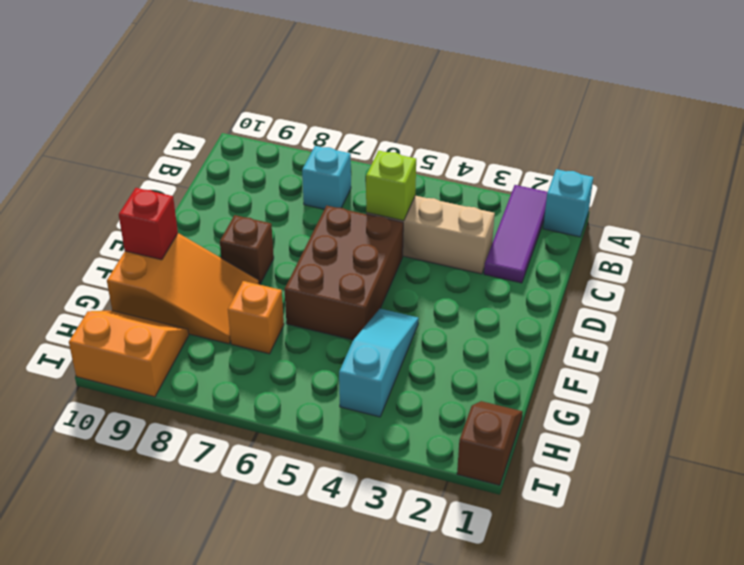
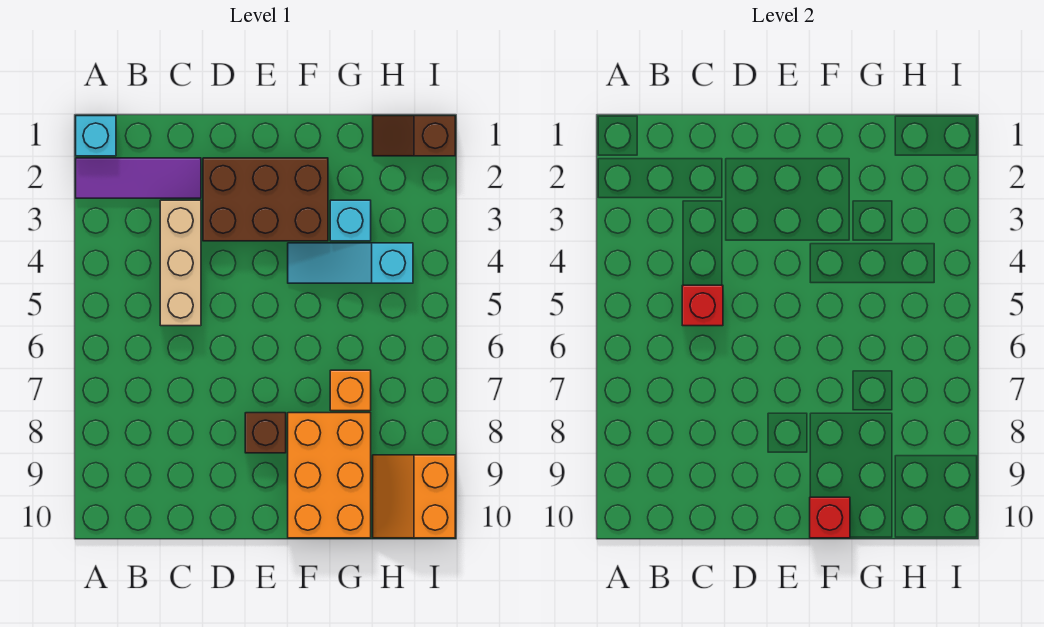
cyan brick B7 level 1 -> cyan brick G3 level 1
lime brick C5 level 2 -> red brick C5 level 2
brown brick D5:F6 level 1 -> brown brick D2:F3 level 1
orange slope F8:G10 level 1 top 10 -> orange brick F8:G10 level 1

